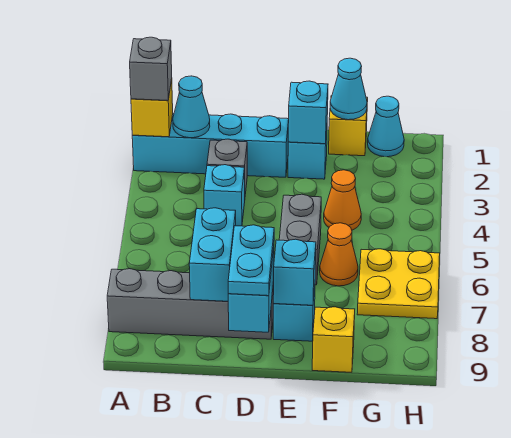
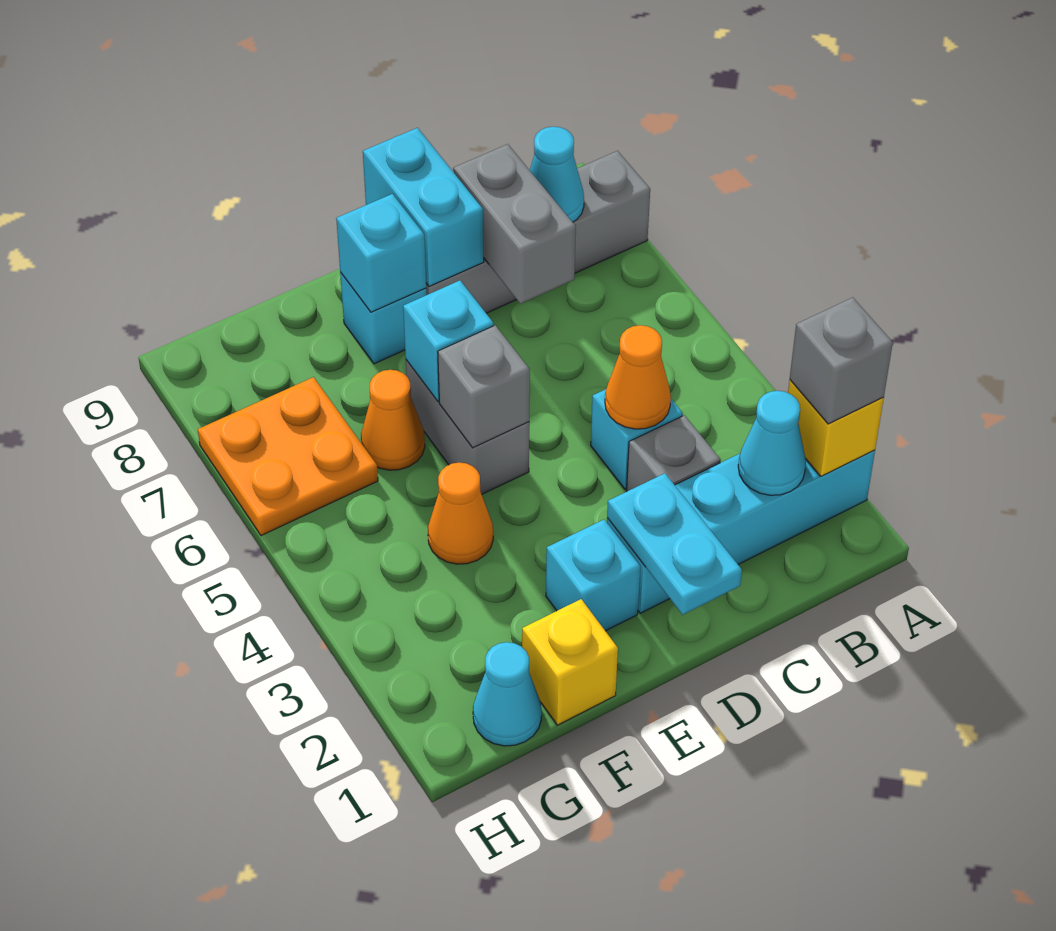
none -> orange cone C4 level 2
cyan brick C7:C8 level 2 -> grey brick C7:C8 level 2
cyan plate D8:D9 level 3 -> cyan plate D1:D2 level 2
cyan brick E2 level 2 -> cyan brick E6 level 2
none -> grey brick E5 level 2
cyan cone F1 level 2 -> cyan cone B8 level 2
yellow brick F9 level 1 -> none
yellow plate G6:H7 level 1 -> orange plate G6:H7 level 1

